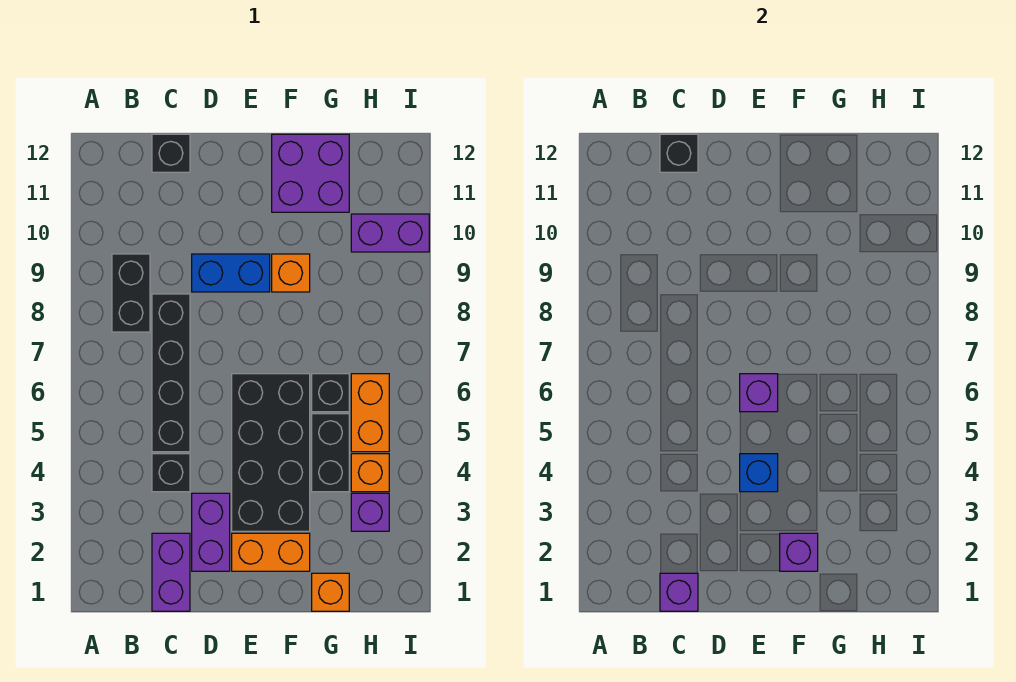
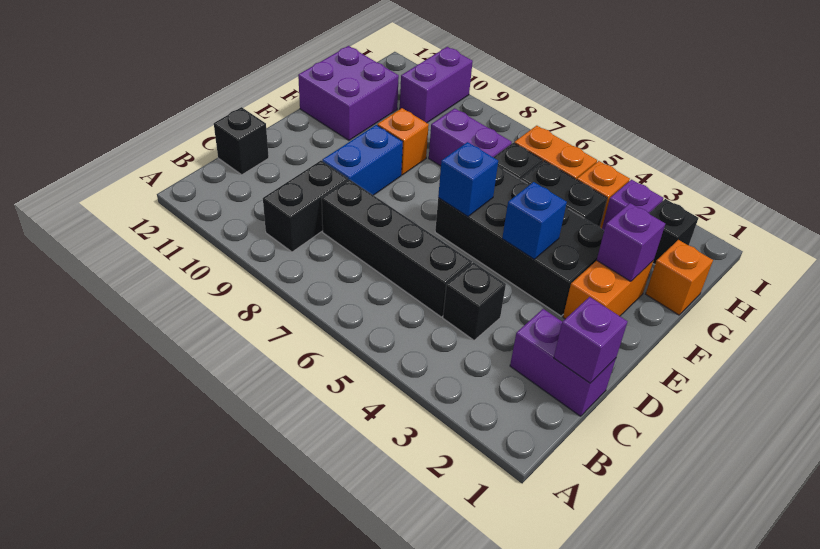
black brick B8:B9 level 1 -> black brick B9:C9 level 1
black brick C12 level 2 -> black brick H2 level 1
purple brick D2:D3 level 1 -> purple brick G7:G8 level 1
purple brick E6 level 2 -> blue brick E6 level 2

